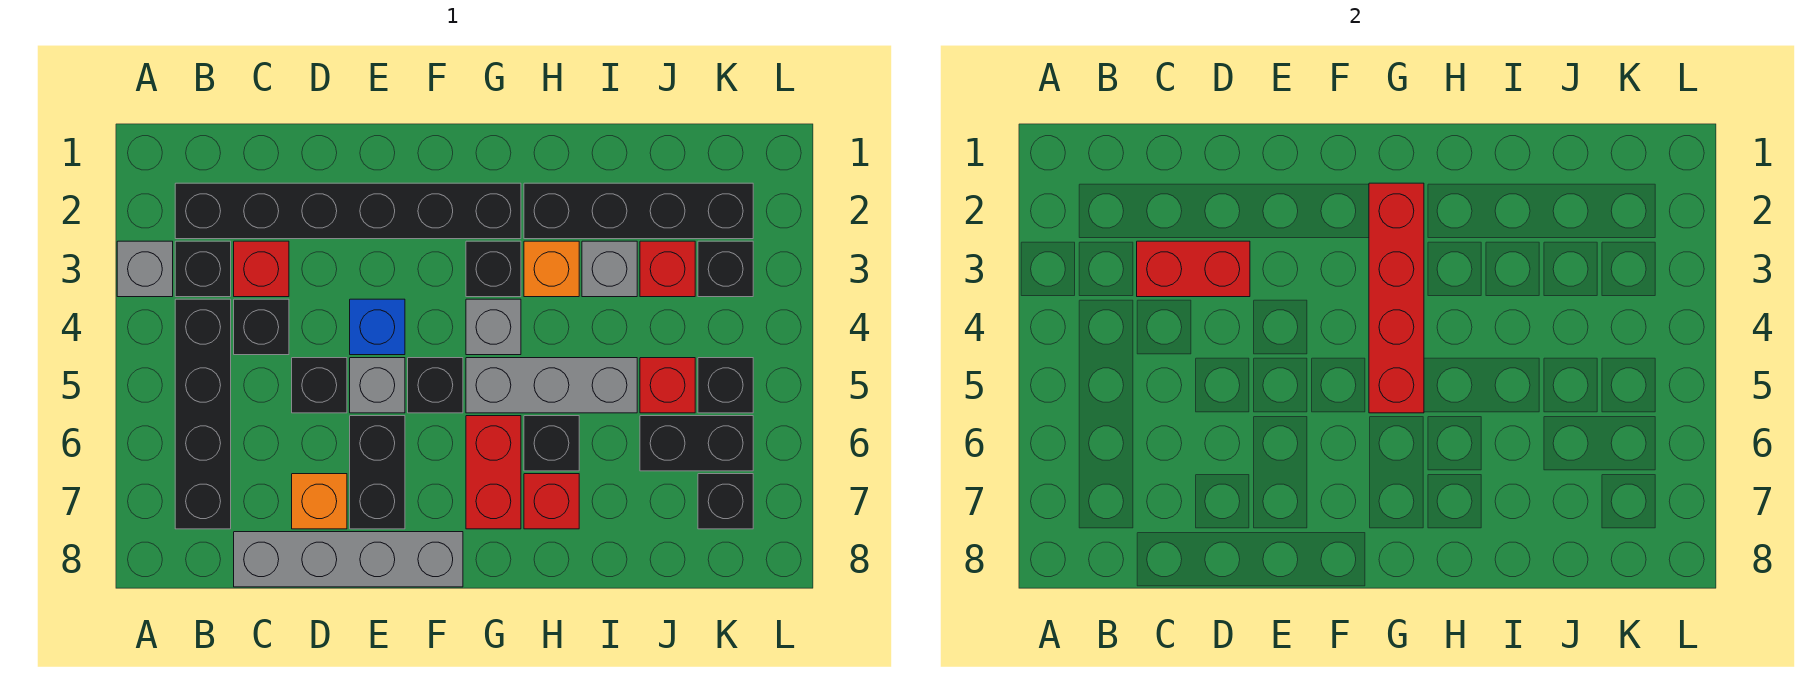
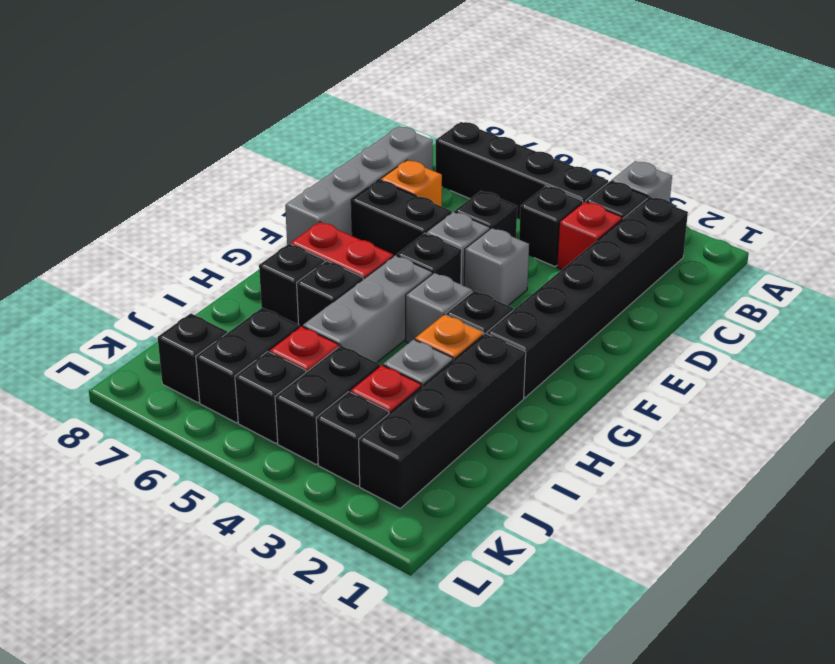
red brick C3:D3 level 2 -> none
blue brick E4 level 1 -> grey brick E4 level 1
red brick G2:G5 level 2 -> none
red brick H7 level 1 -> black brick H7 level 1
none -> black brick J4:K4 level 1

